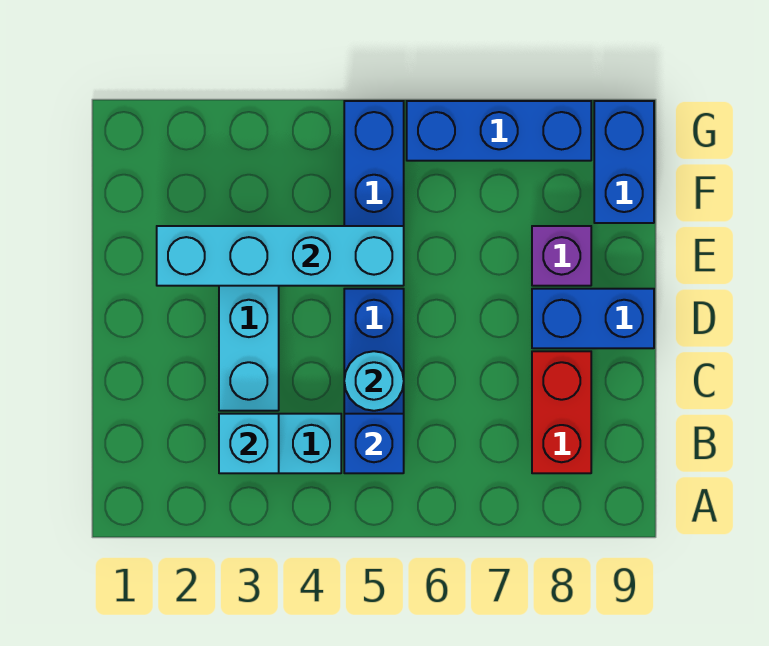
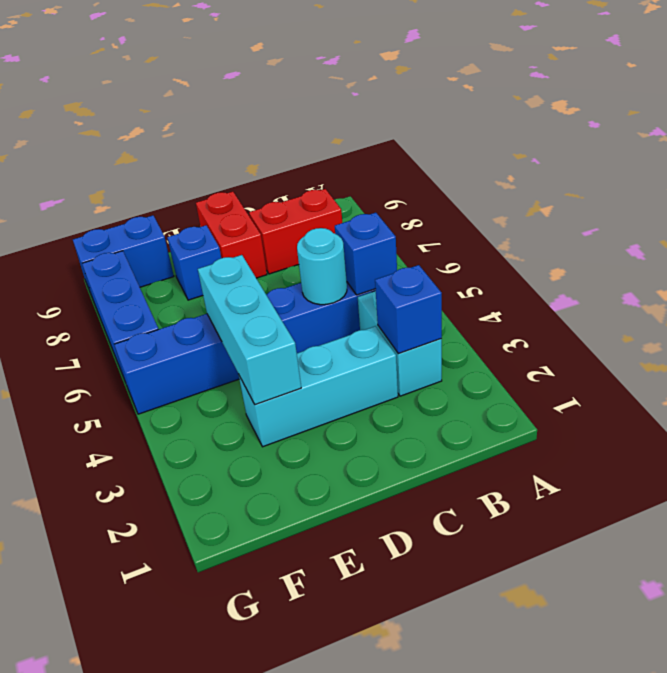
cyan brick B3 level 2 -> blue brick B3 level 2
blue brick D8:D9 level 1 -> red brick D8:D9 level 1
cyan brick E2:E5 level 2 -> cyan brick E3:E5 level 2
purple brick E8 level 1 -> blue brick E8 level 1

